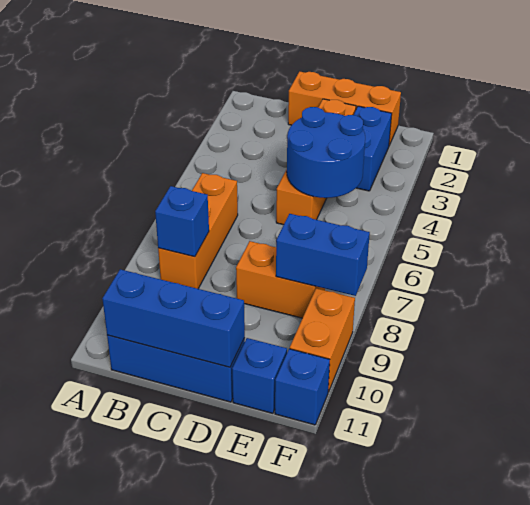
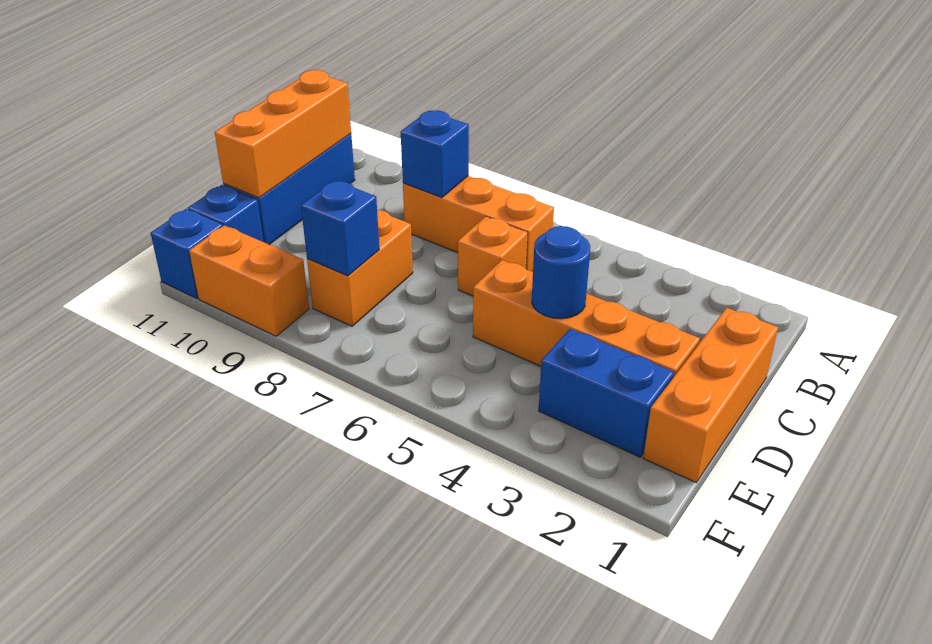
blue brick B11:D11 level 2 -> orange brick B11:D11 level 2
none -> orange brick C6 level 1
blue round brick D4:E5 level 2 -> blue round brick D4 level 2
blue brick E8:F8 level 2 -> blue brick E8 level 2

